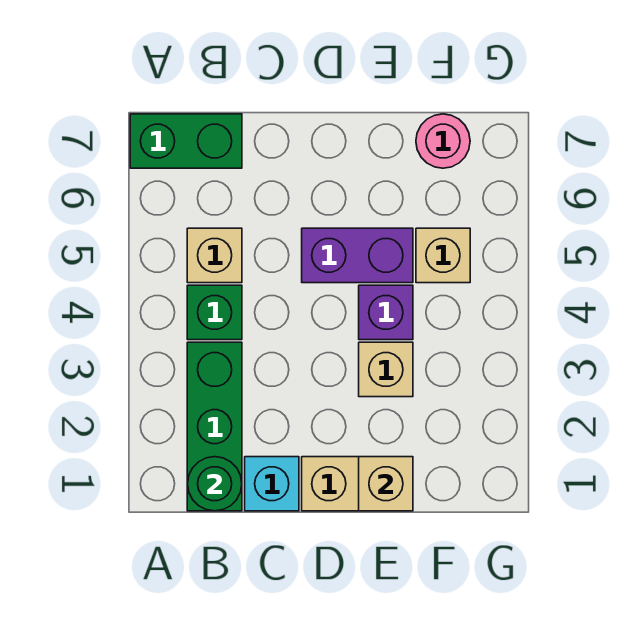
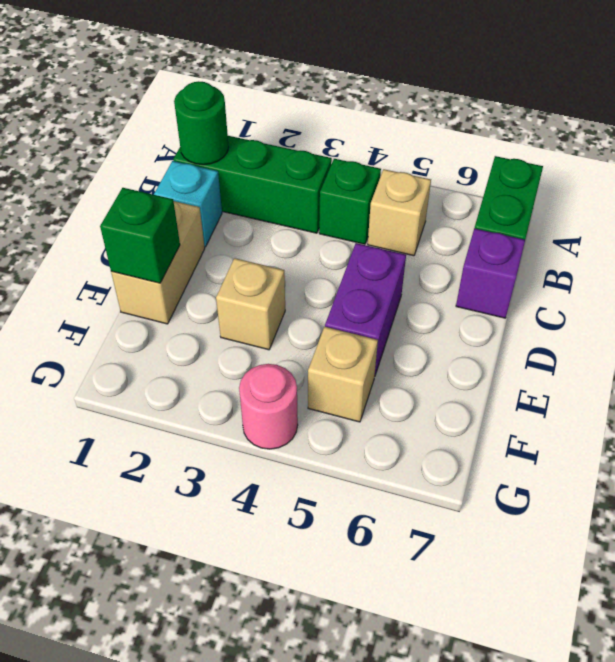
tan brick E1 level 2 -> green brick E1 level 2
purple brick E4 level 1 -> purple brick C7 level 1
pink round brick F7 level 1 -> pink round brick G4 level 1

